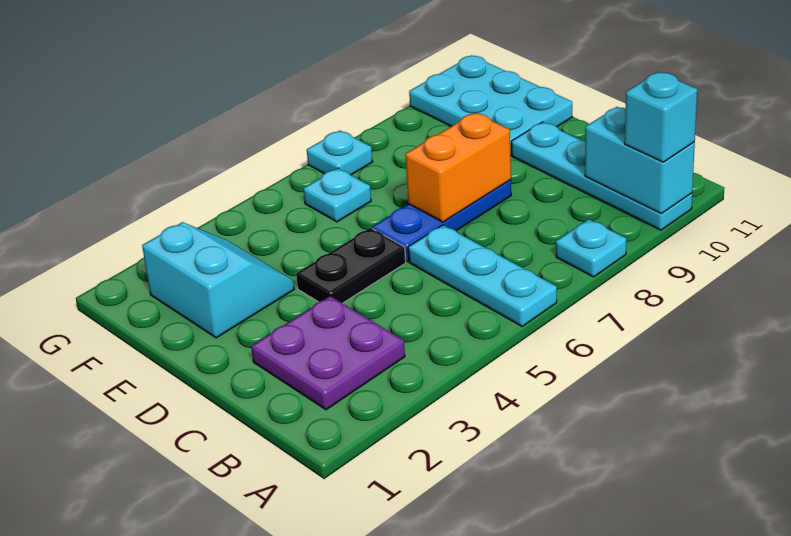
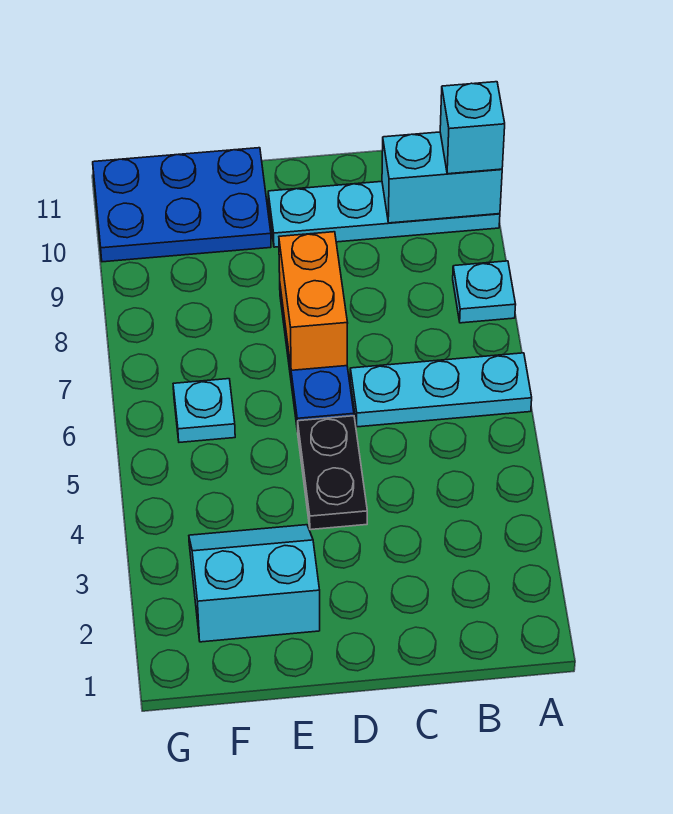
purple plate B2:C3 level 1 -> none
cyan plate E10:G11 level 1 -> blue plate E10:G11 level 1
cyan plate G7 level 1 -> none

